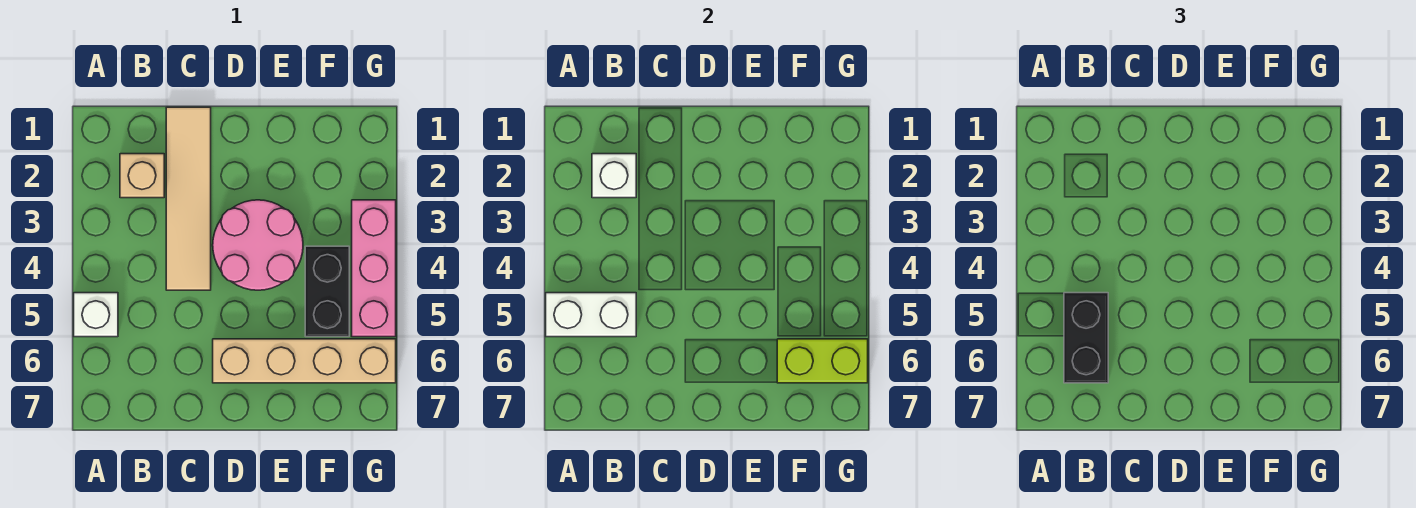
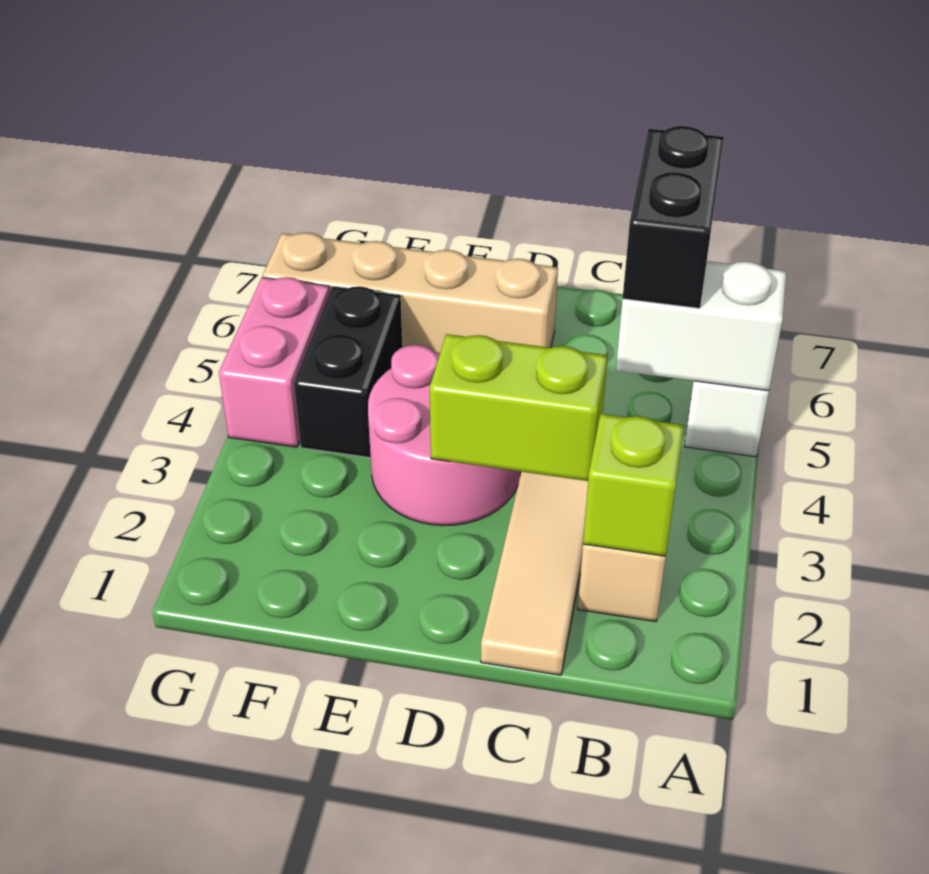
white brick B2 level 2 -> lime brick B2 level 2
lime brick F6:G6 level 2 -> lime brick C3:D3 level 2
pink brick G3:G5 level 1 -> pink brick G4:G5 level 1

